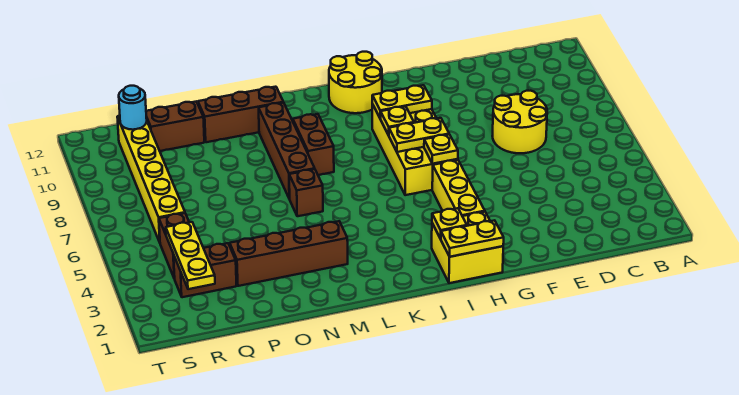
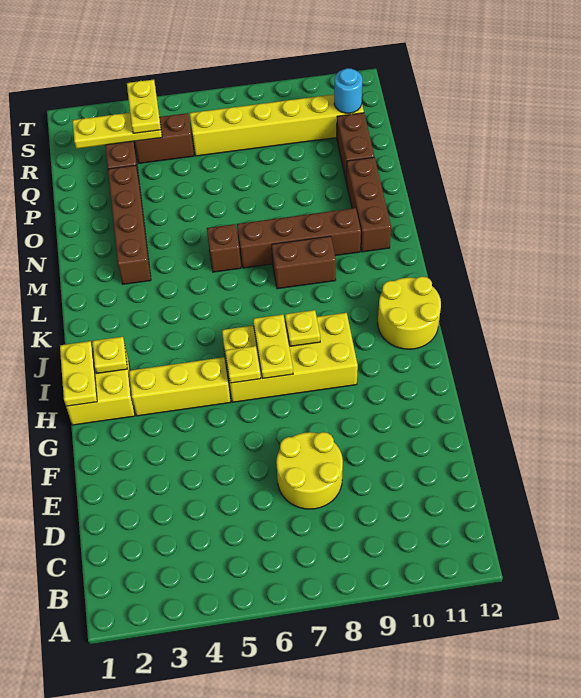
yellow plate H9:I9 level 2 -> yellow plate R4:S4 level 3

